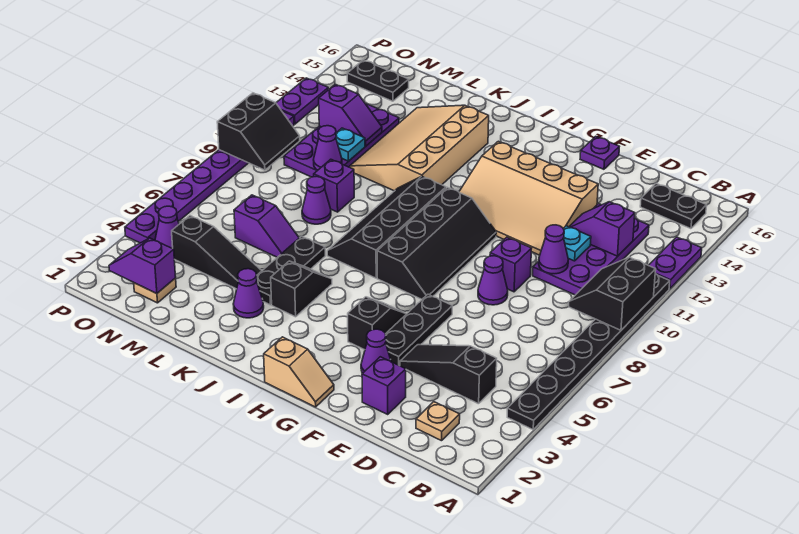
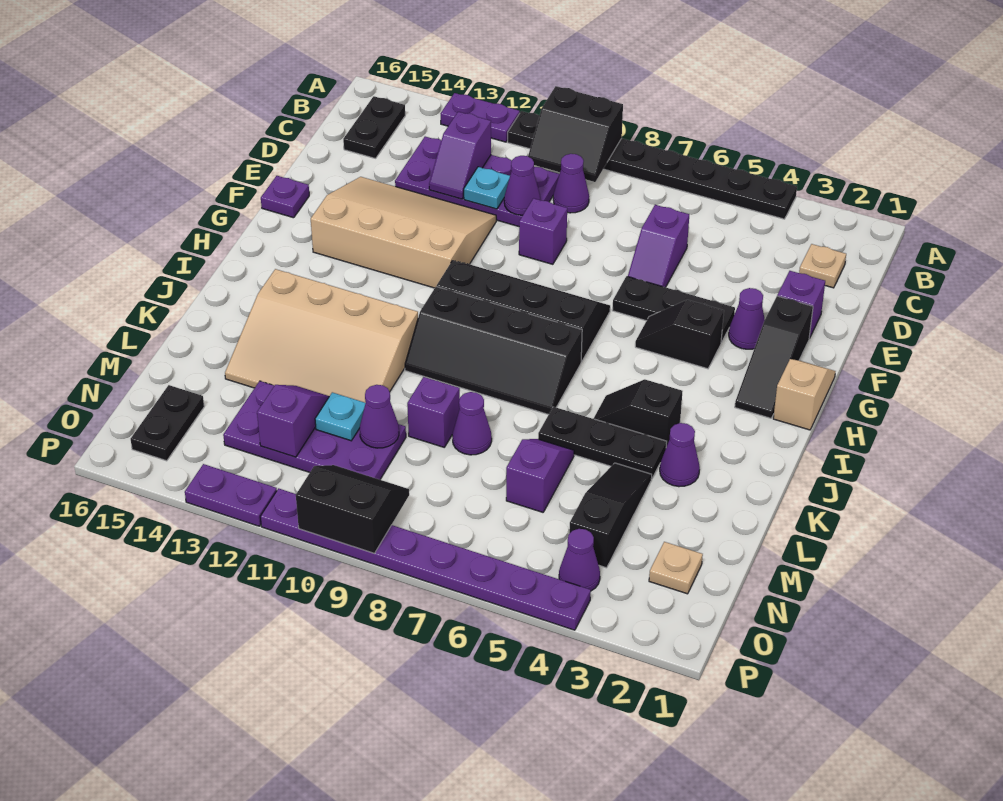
black slope C4:E4 level 1 top C -> black slope F2:H2 level 1 top F
purple cone E8 level 1 -> purple cone C9 level 1
tan slope E11:H13 level 1 top 13 -> tan slope E11:G14 level 1 top G
purple slope N2:O2 level 2 top N -> purple slope D6:E6 level 1 top D

